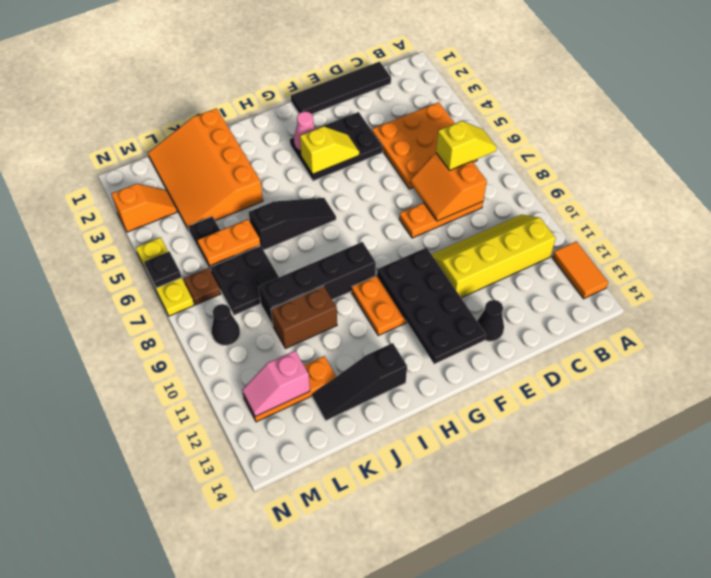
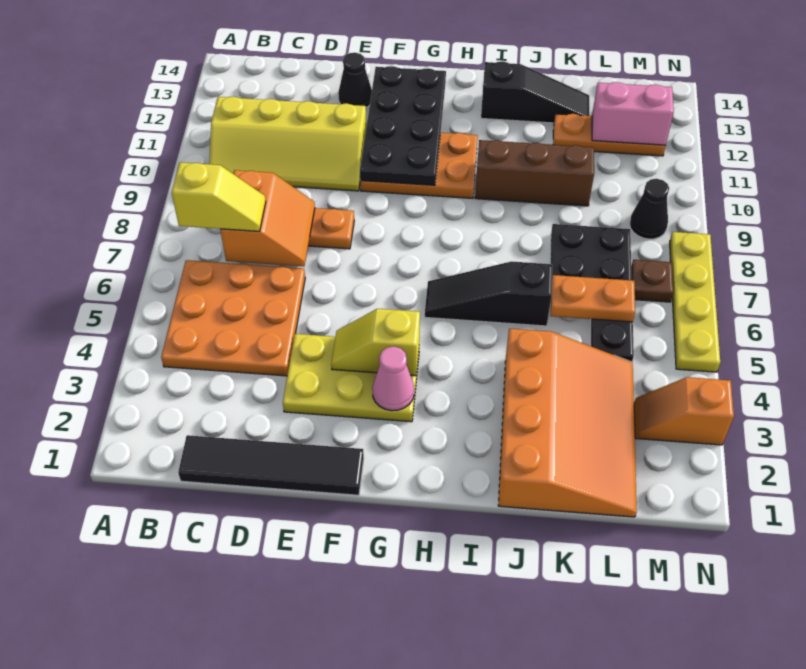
orange tile A12:A13 level 1 -> none
yellow slope B7:C7 level 3 top C -> yellow slope B7:C7 level 3 top B
black plate E3:G4 level 1 -> yellow plate E3:G4 level 1
black brick H9:K9 level 1 -> none
brown brick J10:K10 level 1 -> brown brick I10:K10 level 1
pink slope L12:M12 level 2 top L -> pink brick L12:M12 level 2
yellow plate N5:N7 level 1 -> yellow plate N5:N8 level 1
black plate N6 level 2 -> none

